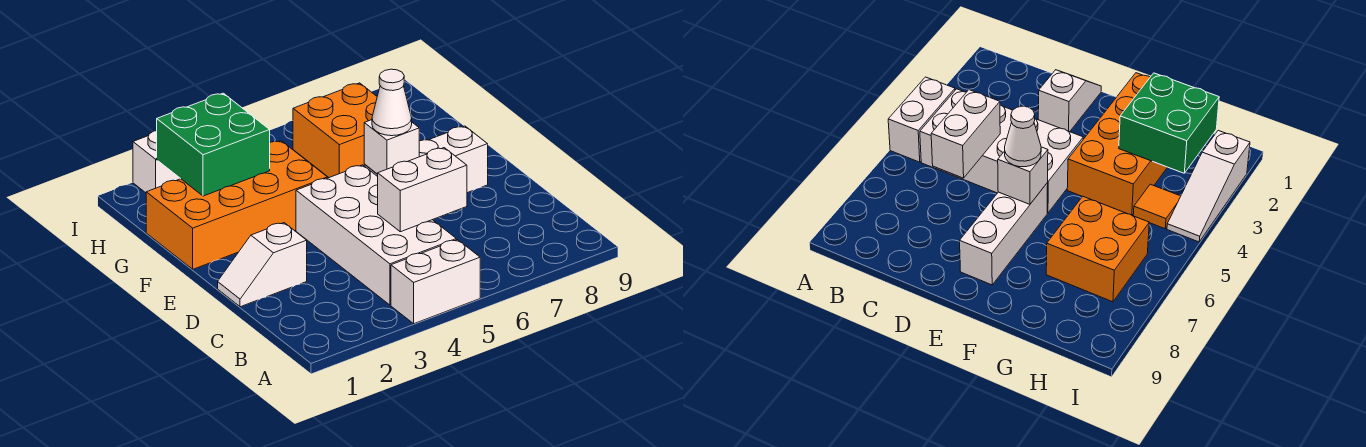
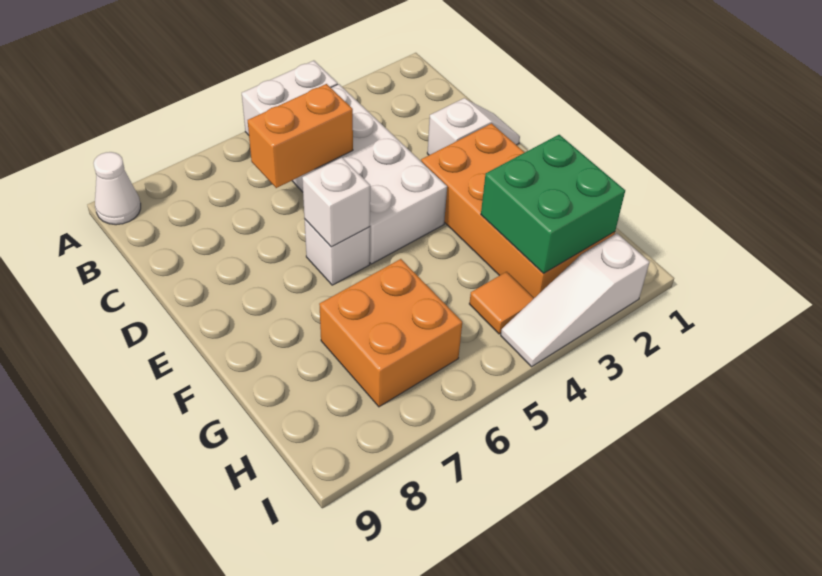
white brick C5:C6 level 2 -> orange brick C5:C6 level 2
white brick E6:E8 level 1 -> white brick E6 level 1
white cone E6 level 3 -> white cone A9 level 1
orange brick F1:G4 level 1 -> orange brick E2:H3 level 1

